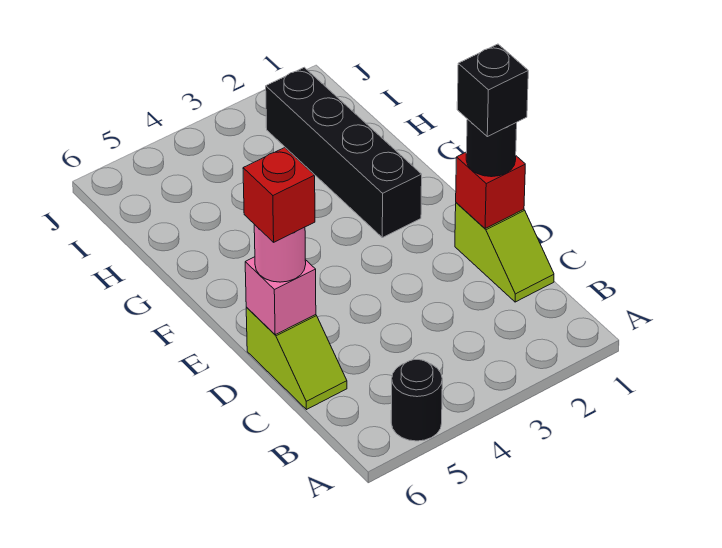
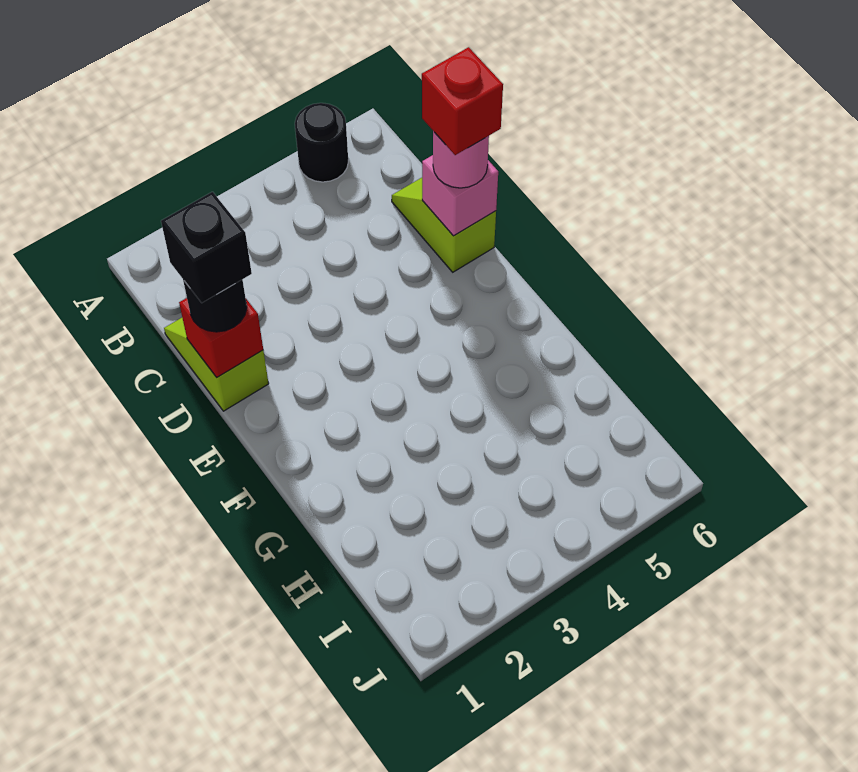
black brick F2:I2 level 1 -> none

